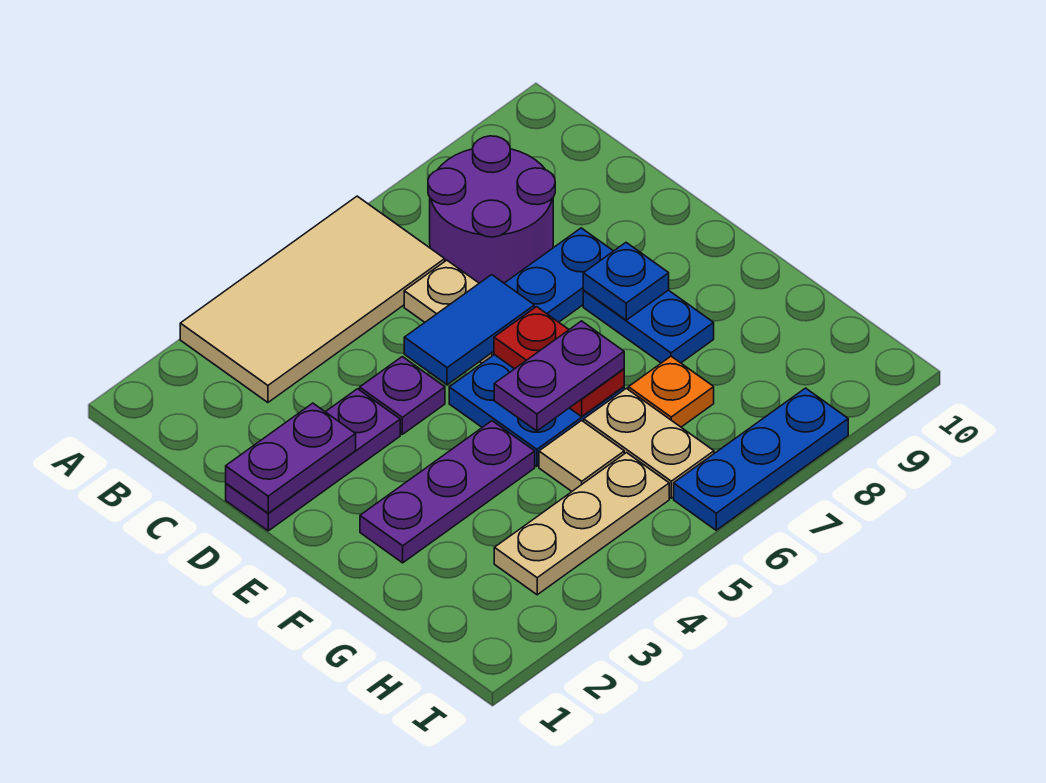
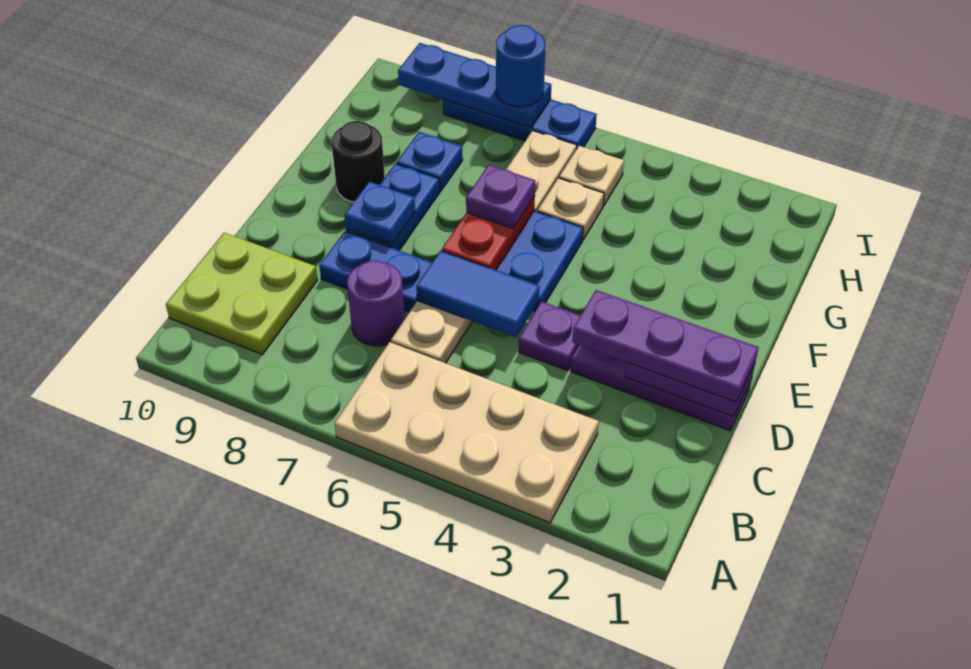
tan tile A3:B6 level 1 -> tan plate A3:B6 level 1
purple round brick B7:C8 level 1 -> purple round brick C7 level 1
none -> lime plate B9:C10 level 1
purple plate F2:F4 level 1 -> purple plate D1:D3 level 3
purple plate F5:F6 level 3 -> purple plate F6 level 3
none -> black round brick F9 level 1
tan tile G5 level 1 -> tan plate G5 level 1
orange plate G7 level 1 -> none
none -> blue plate G8 level 1
tan plate H3:H5 level 1 -> tan plate H5 level 1
none -> blue plate I7:I9 level 2
none -> blue round brick I7 level 3

